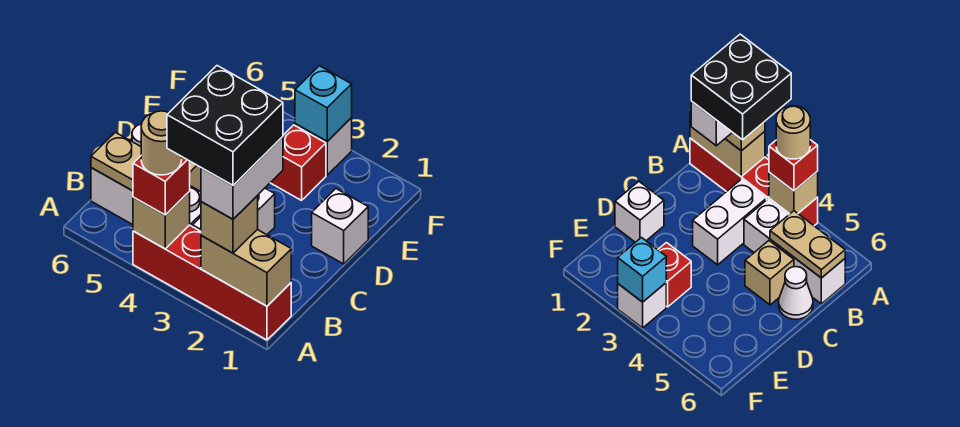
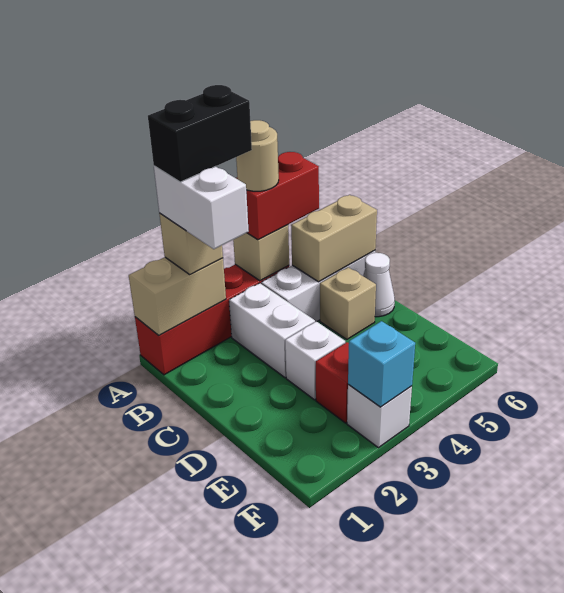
black brick A2:B3 level 5 -> black brick A2:A3 level 5
red brick A4 level 3 -> red brick A4:A5 level 3
tan plate B5:B6 level 2 -> tan brick B5:B6 level 2
white brick D1 level 1 -> white brick D3 level 1

